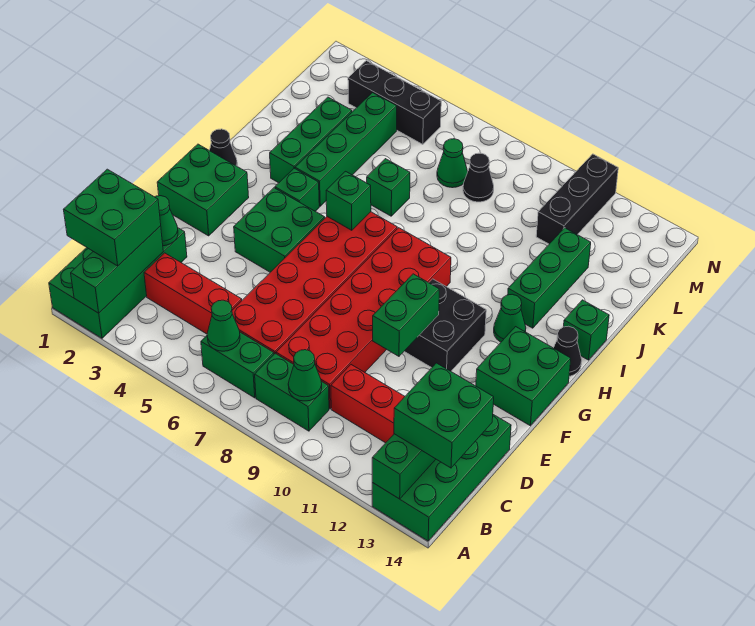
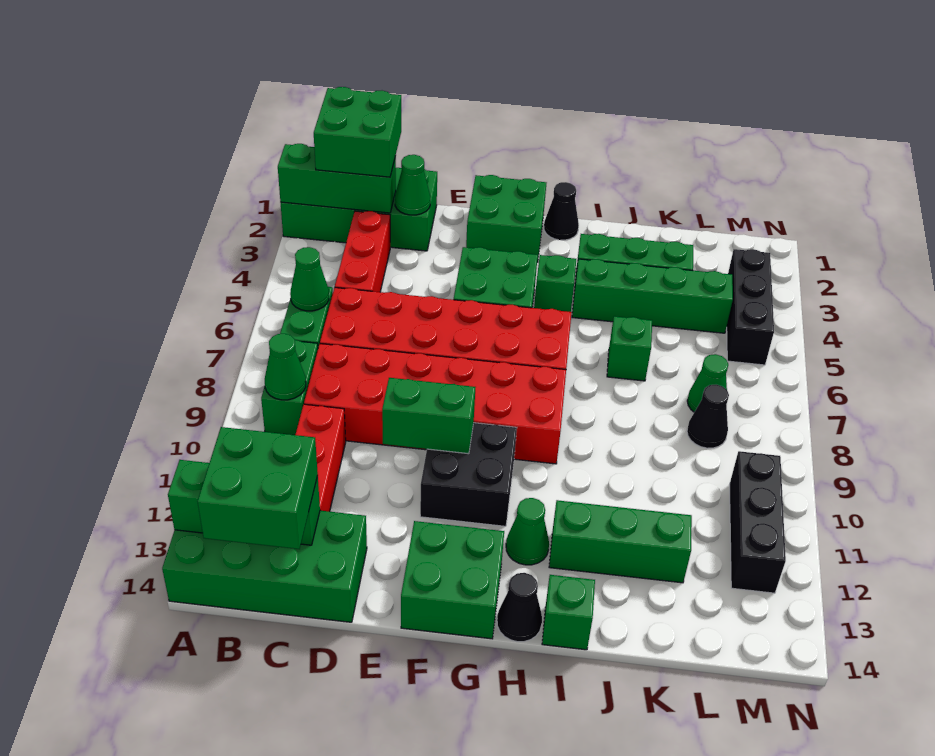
green brick H6 level 2 -> none
black brick L11:N11 level 1 -> black brick M10:M12 level 1

